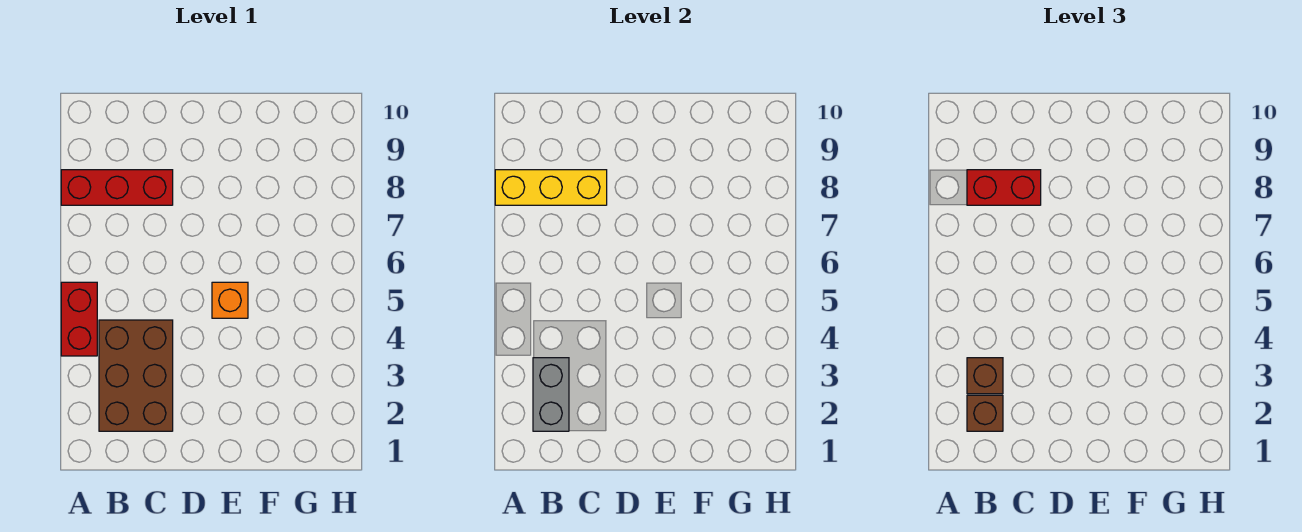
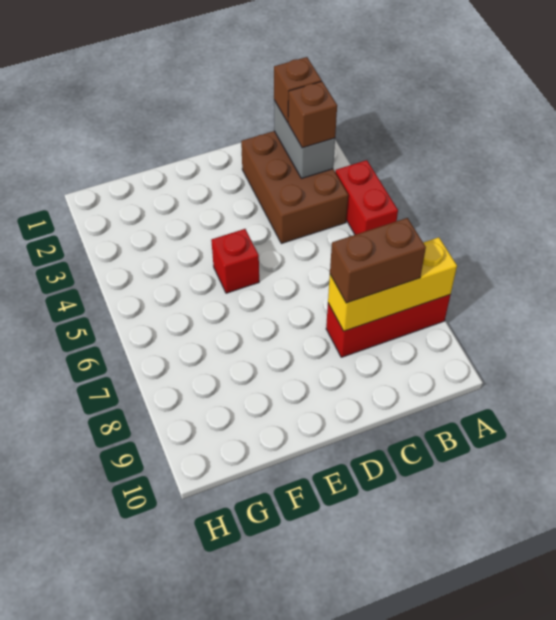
red brick B8:C8 level 3 -> brown brick B8:C8 level 3
orange brick E5 level 1 -> red brick E5 level 1

